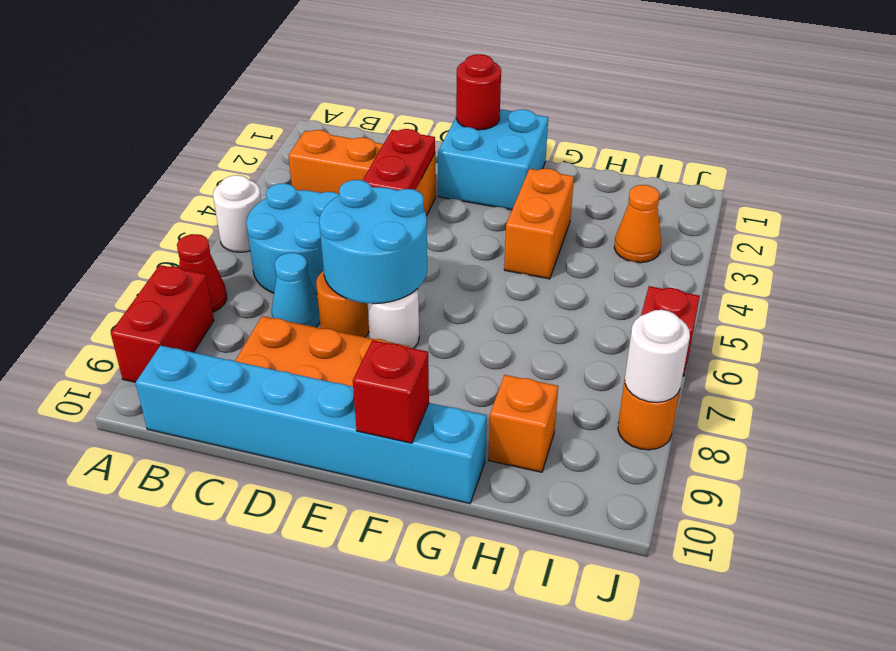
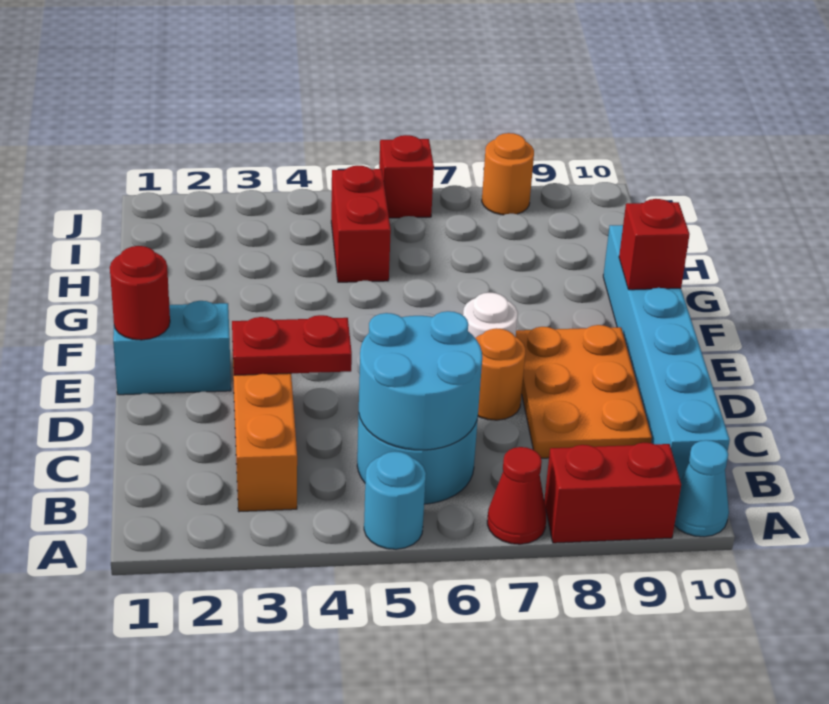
white round brick A5 level 1 -> cyan round brick A5 level 1
cyan cone C7 level 1 -> cyan cone A10 level 1
cyan round brick D6:E7 level 2 -> cyan round brick B5:C6 level 2
cyan brick E1:F2 level 1 -> cyan brick E1:E2 level 1
orange brick G3:G4 level 1 -> none
none -> red brick H5:I5 level 1
orange brick H9 level 1 -> none
orange cone I3 level 1 -> none
white round brick J8 level 2 -> none

